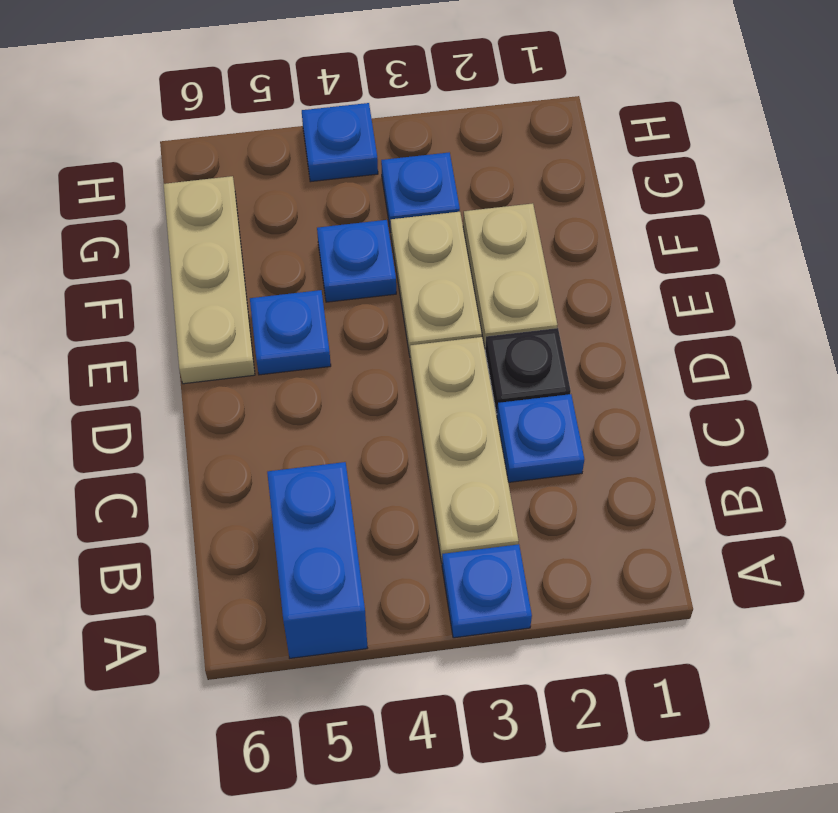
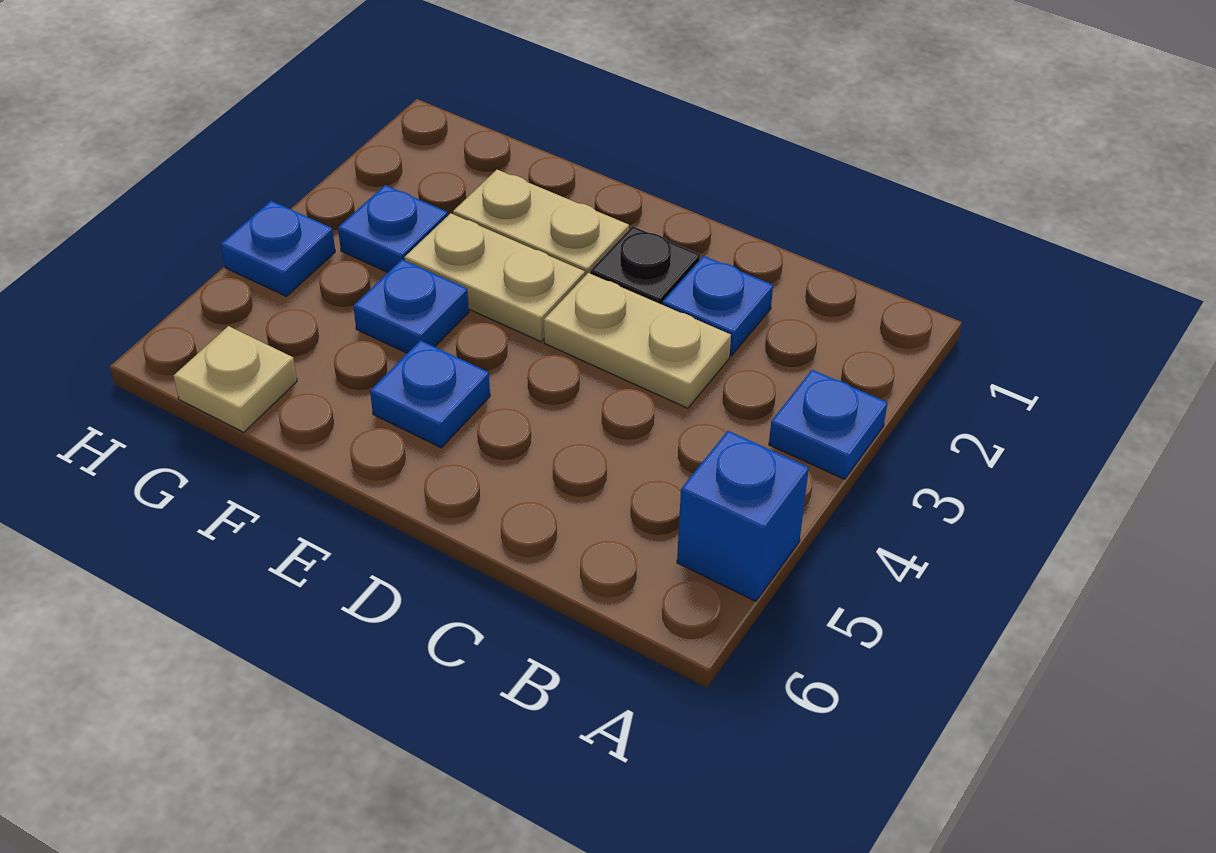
blue brick A5:B5 level 1 -> blue brick A5 level 1
tan plate B3:D3 level 1 -> tan plate C3:D3 level 1
tan plate E6:G6 level 1 -> tan plate G6 level 1

